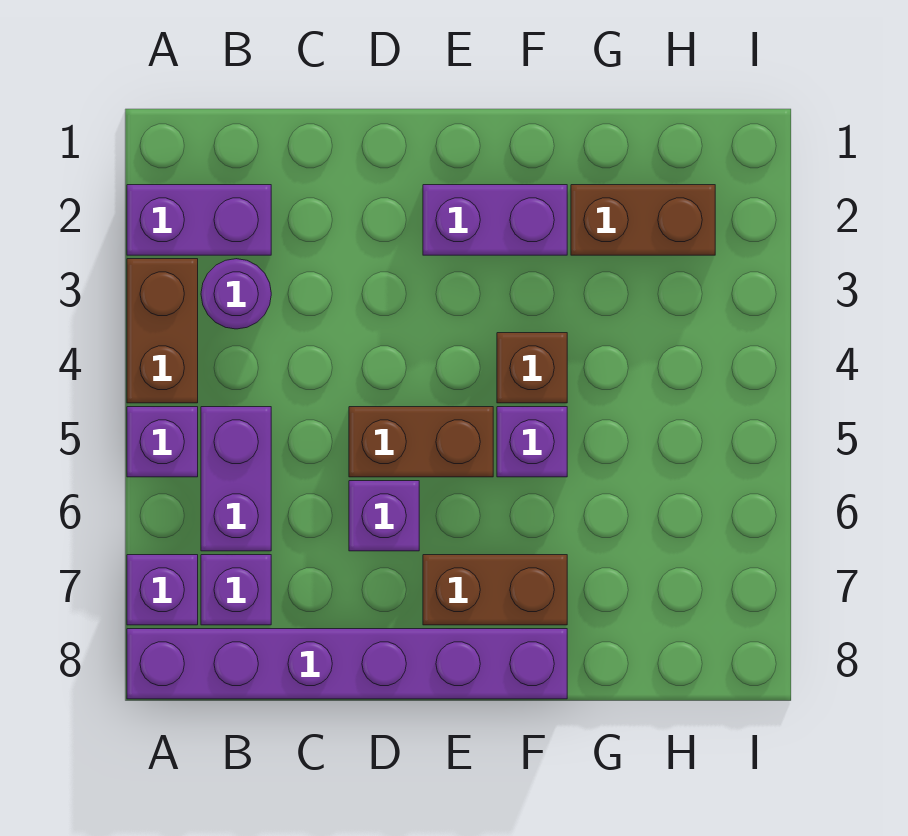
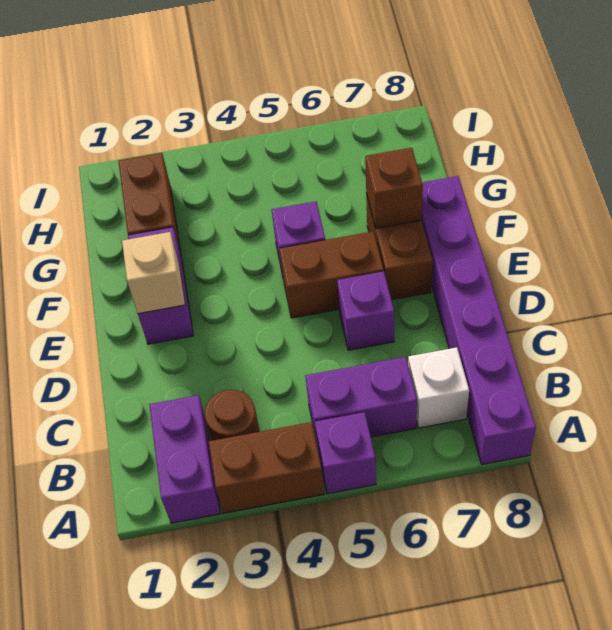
purple brick A7 level 1 -> none
purple round brick B3 level 1 -> brown round brick B3 level 1
purple brick B7 level 1 -> white brick B7 level 1
brown brick D5:E5 level 1 -> brown brick E5:E6 level 1
none -> tan brick E2 level 2
brown brick F4 level 1 -> brown brick F7 level 2

